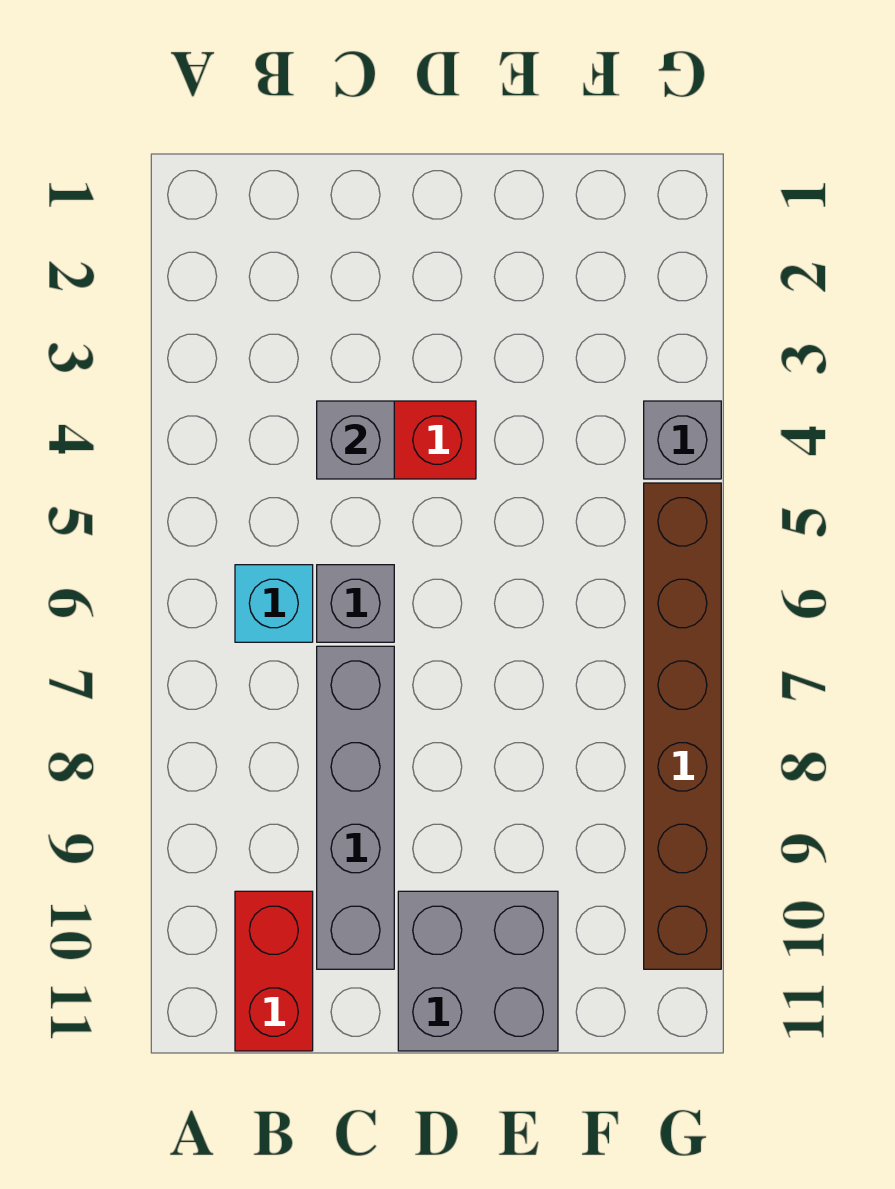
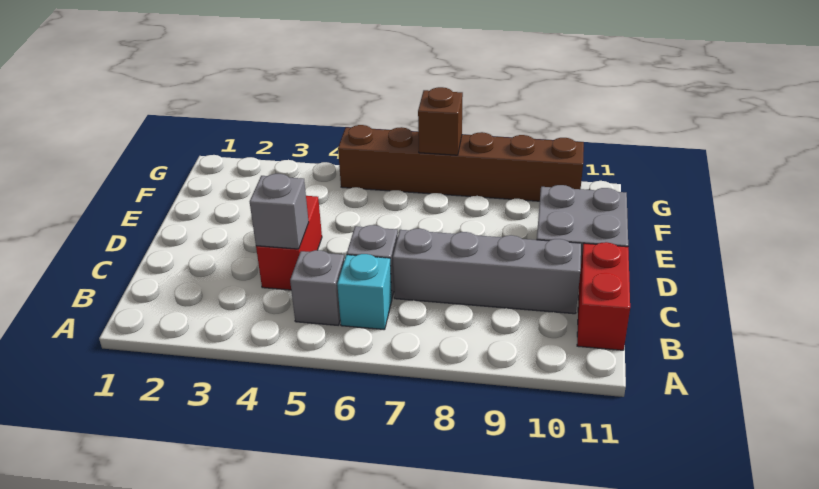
red brick B10:B11 level 1 -> red brick B11:C11 level 1
grey brick G4 level 1 -> grey brick B5 level 1
none -> brown brick G7 level 2

